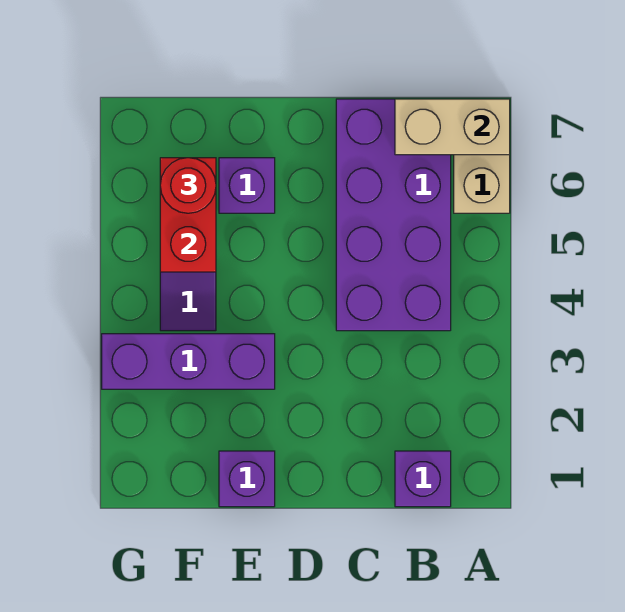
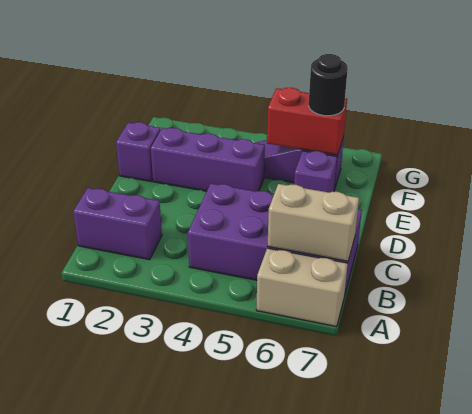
tan brick A7:B7 level 2 -> tan brick B6:B7 level 2
purple brick B1 level 1 -> purple brick B1:B2 level 1
purple brick E3:G3 level 1 -> purple brick E2:E4 level 1
red round brick F6 level 3 -> black round brick F6 level 3

